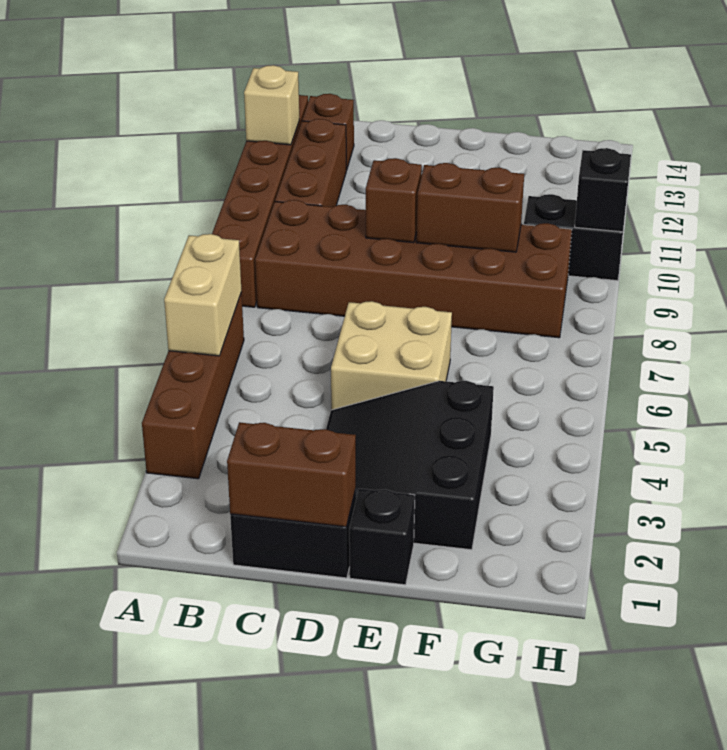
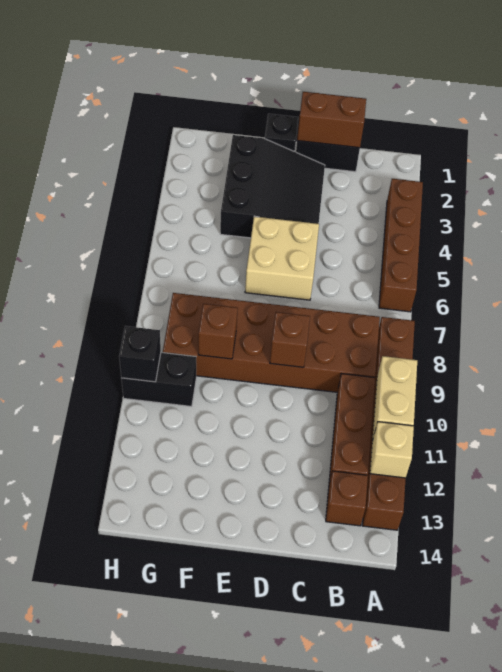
tan brick A5:A6 level 2 -> tan brick A10:A11 level 2
brown brick E9:F9 level 2 -> brown brick F9 level 2

